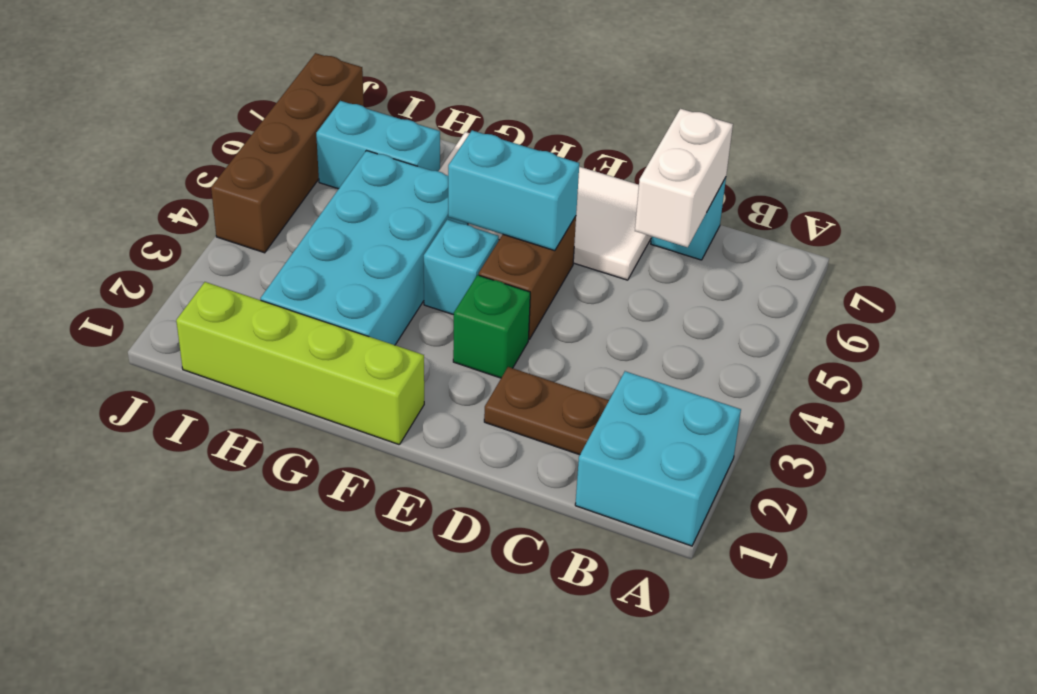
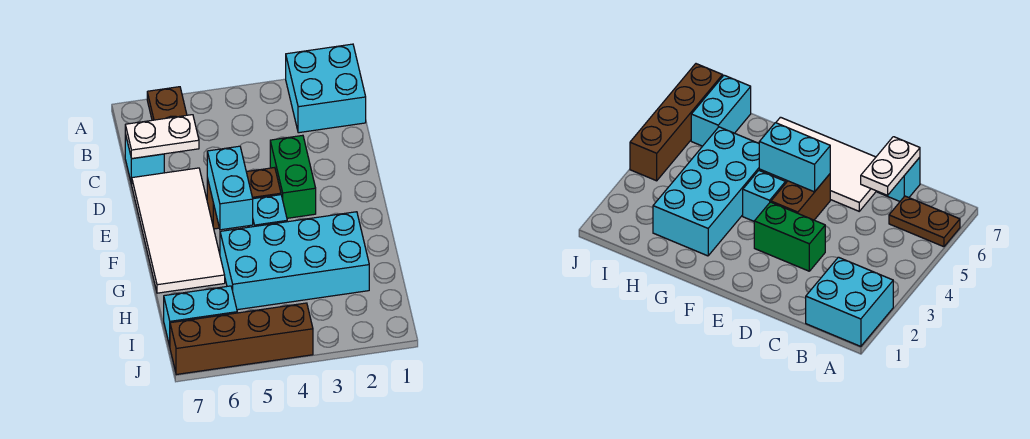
brown plate C2:D2 level 1 -> brown plate A6:B6 level 1
white brick C6:C7 level 2 -> white plate C6:C7 level 2
green brick E3 level 1 -> green brick D3:E3 level 1
lime brick F1:I1 level 1 -> none
cyan brick H6:I6 level 1 -> cyan brick I6:I7 level 1

